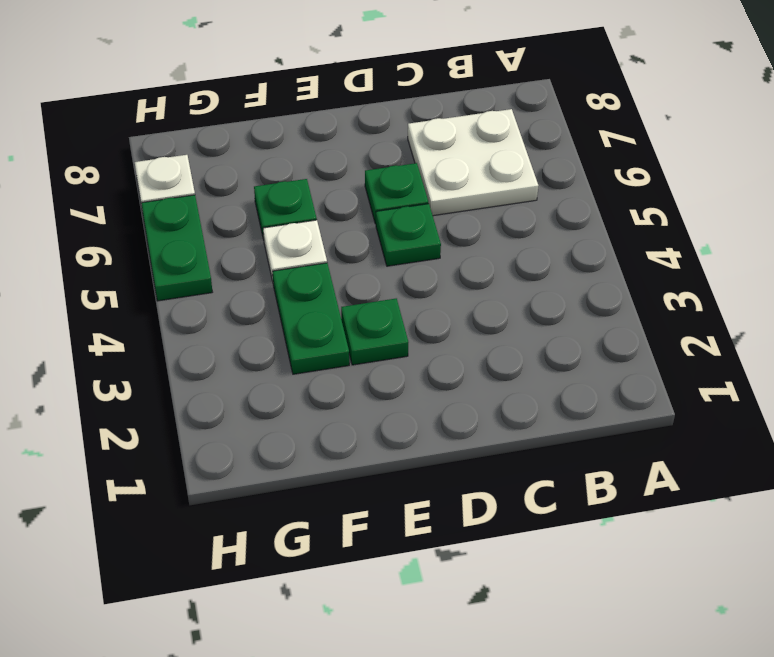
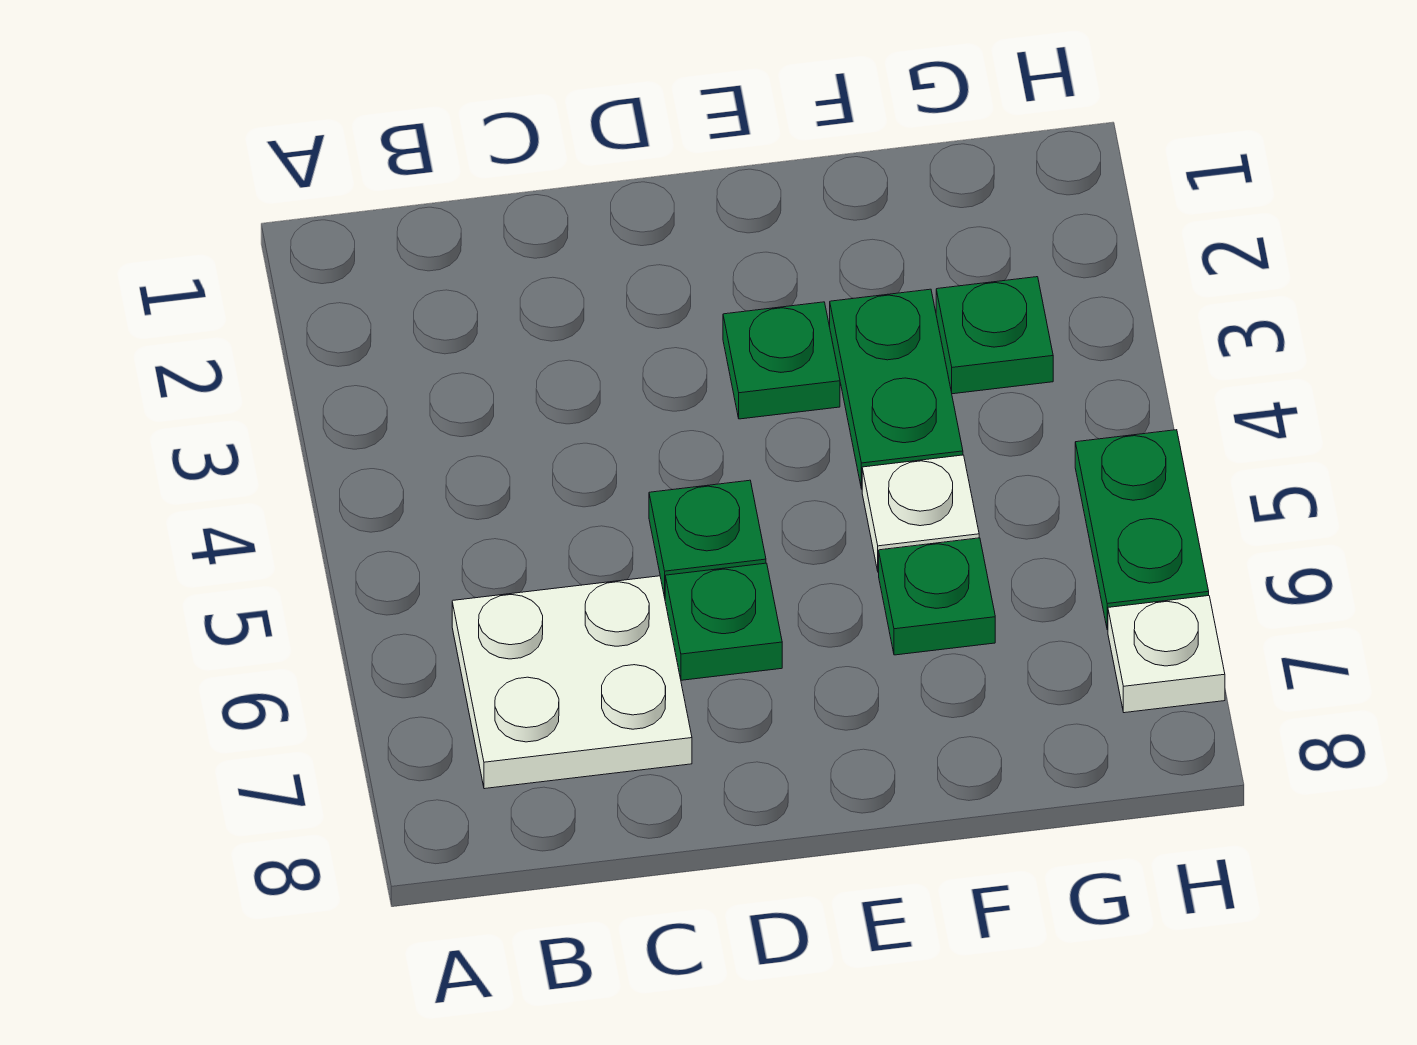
none -> green plate G3 level 1

